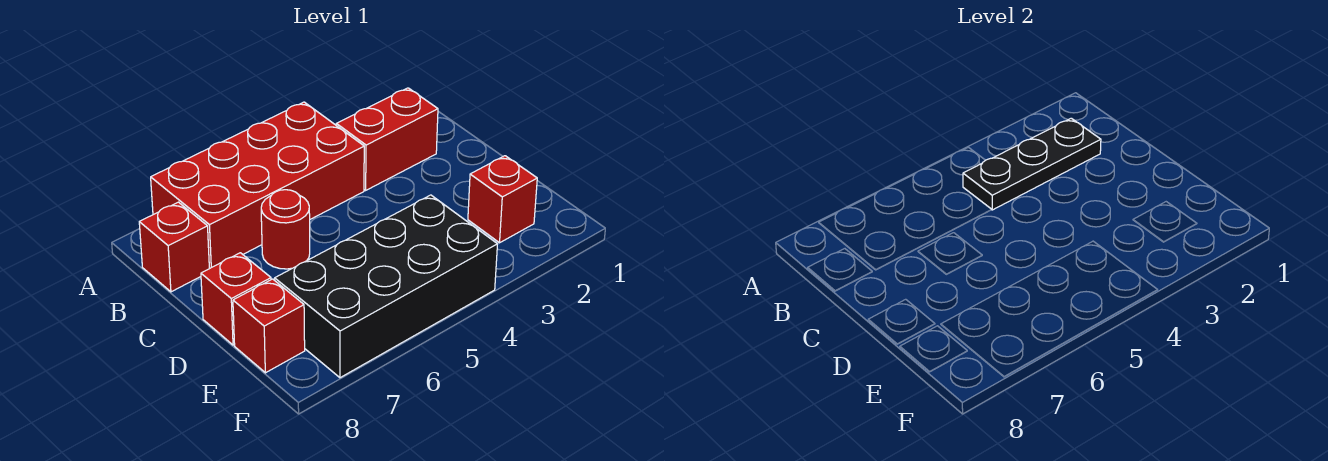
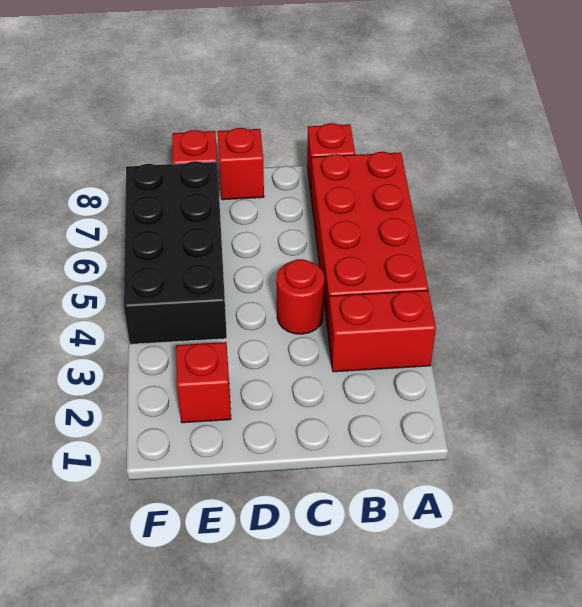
red brick B2:B3 level 1 -> red brick A3:B3 level 1
black plate B2:B4 level 2 -> none
red round brick C6 level 1 -> red round brick C4 level 1

